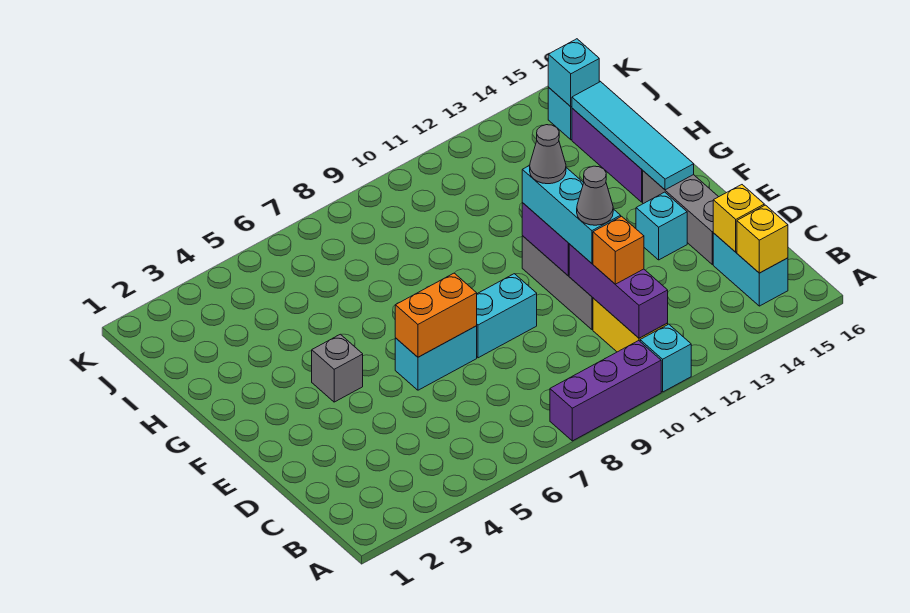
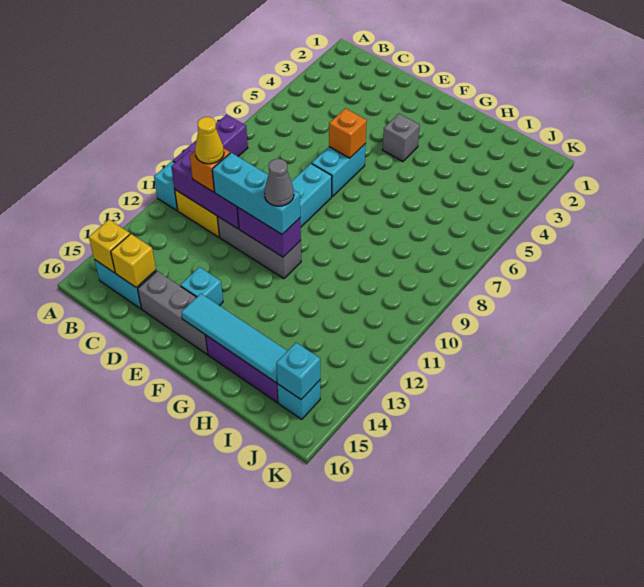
none -> yellow cone C11 level 4
grey cone D11 level 4 -> none
orange brick E6:E7 level 2 -> orange brick E6 level 2

